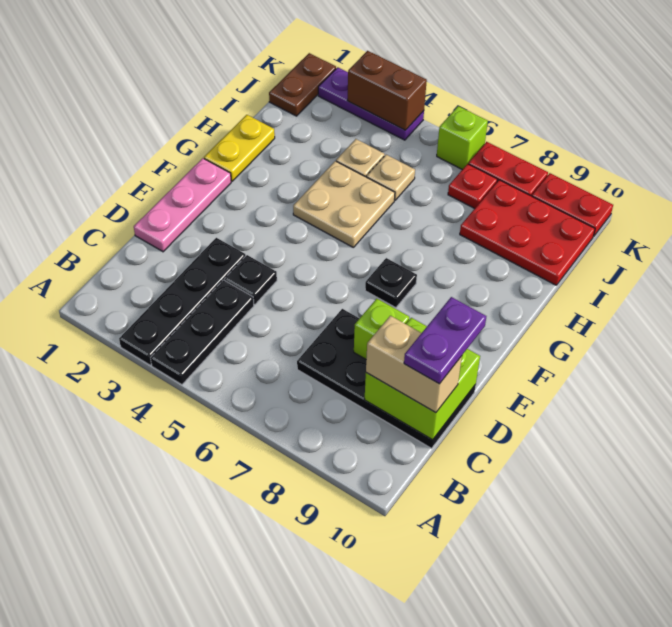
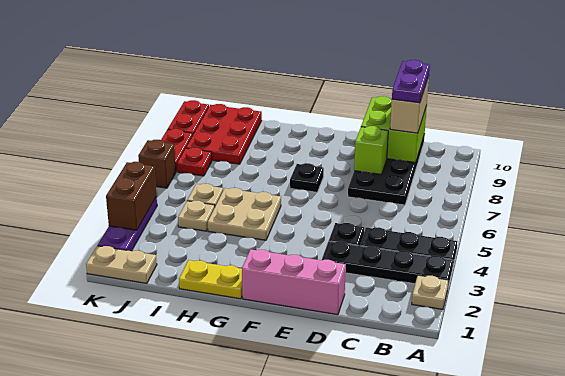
none -> tan plate A2 level 1
purple plate C10:D10 level 4 -> purple plate C9:C10 level 4
pink plate D1:F1 level 1 -> pink brick D1:F1 level 1
brown plate J1:K1 level 1 -> tan plate J1:K1 level 1
lime brick K6 level 1 -> brown brick K6 level 1

